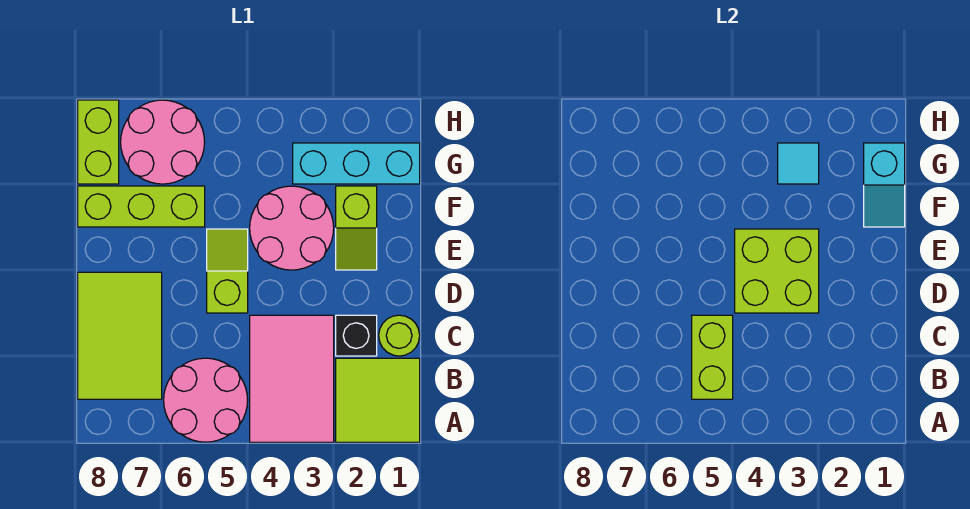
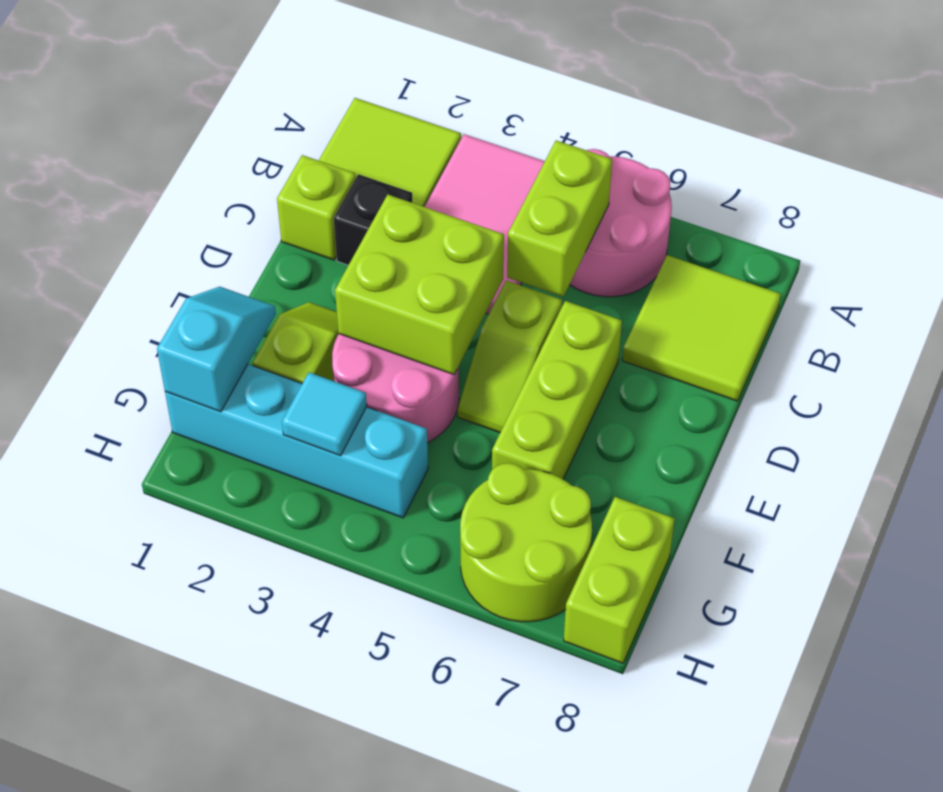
lime tile B7:D8 level 1 -> lime tile B7:C8 level 1
lime round brick C1 level 1 -> lime brick C1 level 1
lime brick F6:F8 level 1 -> lime brick D6:F6 level 1
cyan brick G1:G3 level 1 -> cyan brick G1:G4 level 1
pink round brick G6:H7 level 1 -> lime round brick G6:H7 level 1

